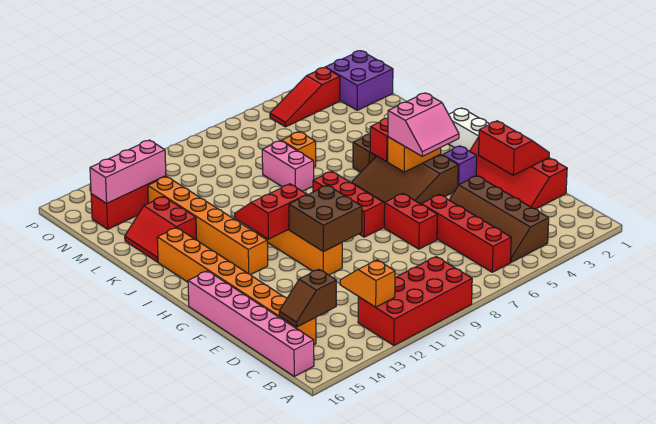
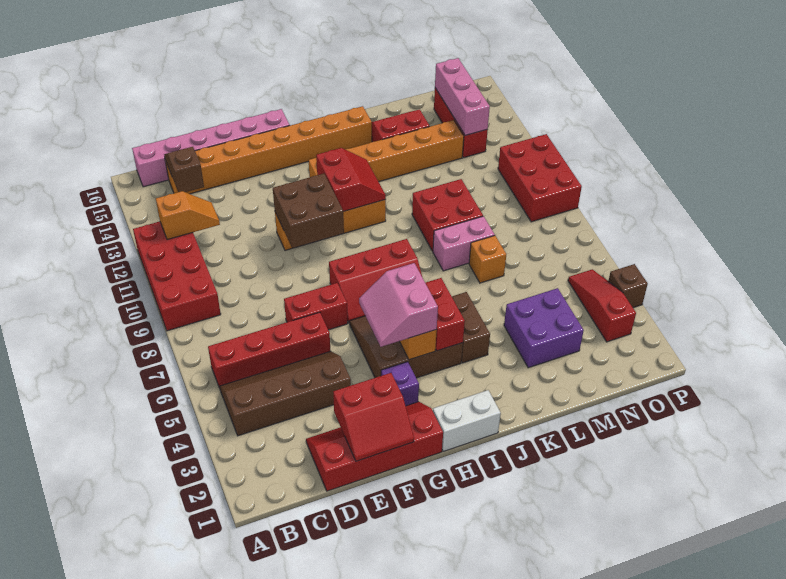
none -> red brick K9:L10 level 1
purple brick N1:O2 level 1 -> purple brick L3:M4 level 1
none -> red brick O9:P11 level 1
none -> brown brick P4 level 1

